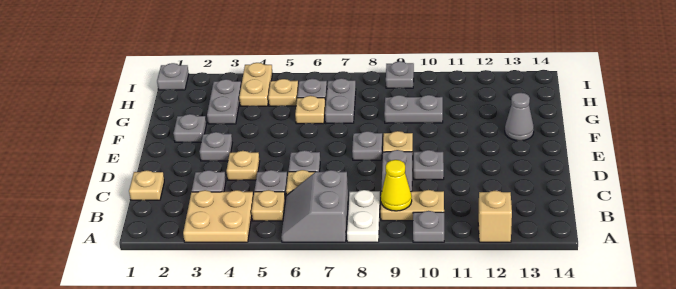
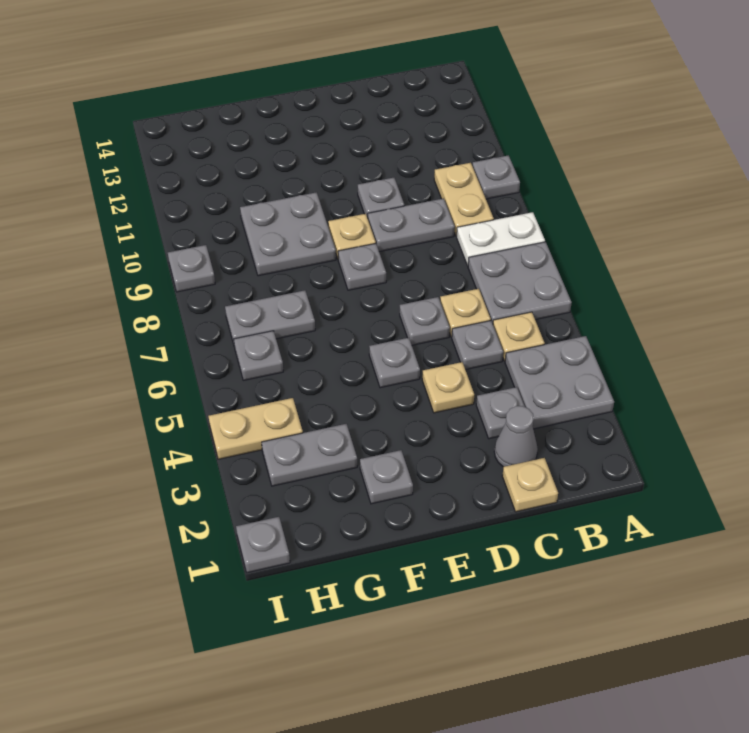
tan plate A3:B4 level 1 -> grey plate A3:B4 level 1
grey slope A6:B7 level 1 top 7 -> grey plate A6:B7 level 1
tan brick A12 level 1 -> none
yellow cone B9 level 2 -> none
grey plate E3 level 1 -> grey plate E5 level 1
grey cone F13 level 1 -> grey cone C2 level 1
tan plate G6 level 1 -> none
grey plate G9:G10 level 1 -> grey plate F9:G10 level 1
tan plate H5 level 1 -> none

